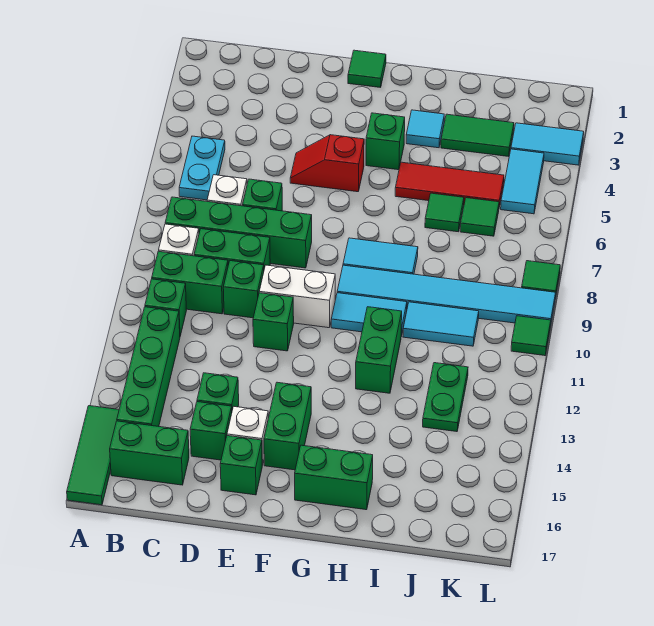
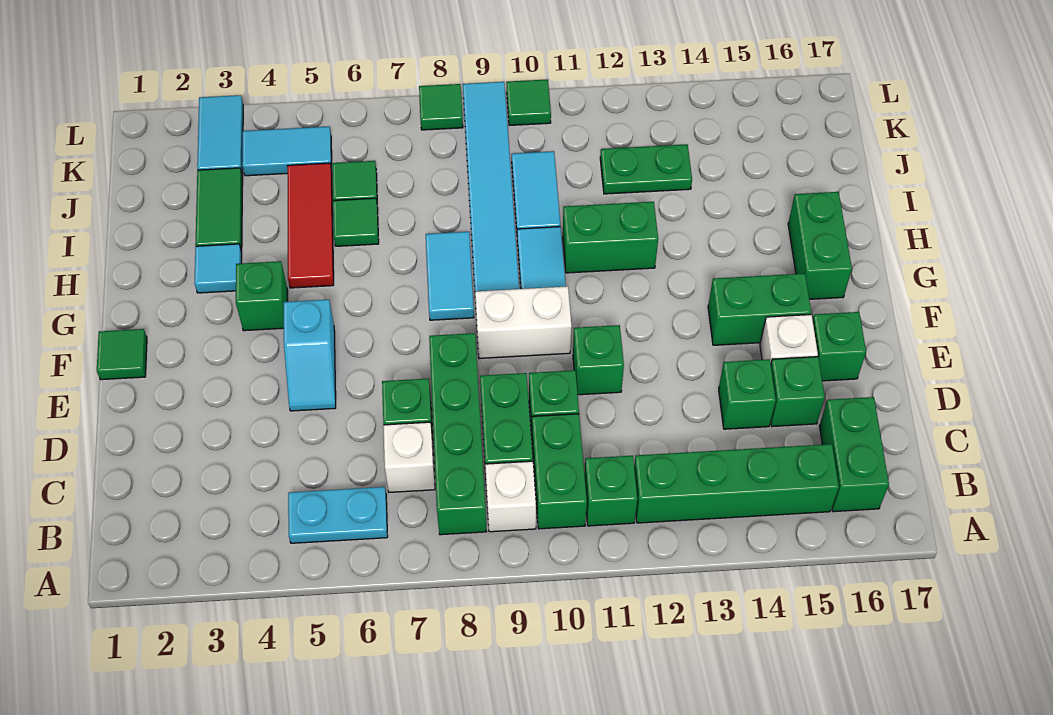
green tile A15:A17 level 1 -> none
red slope E5:F5 level 1 top F -> cyan slope E5:F5 level 1 top F
white brick E10:F10 level 1 -> white brick F9:F10 level 1

